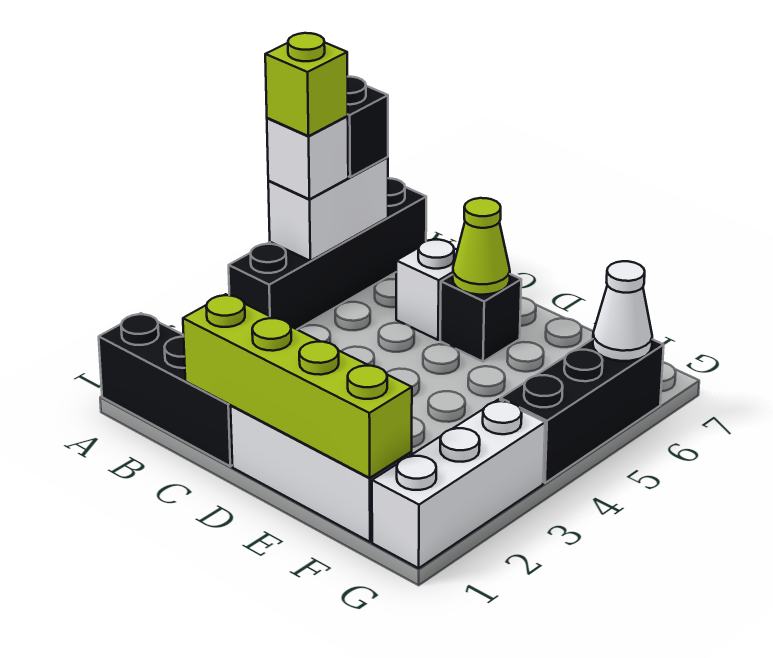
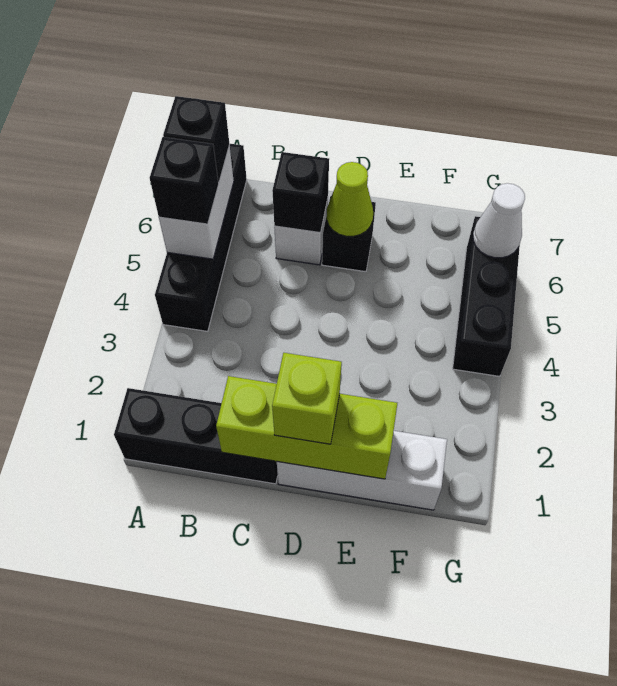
white brick A5 level 3 -> black brick A5 level 3
lime brick A5 level 4 -> lime brick D1 level 3
lime brick C1:F1 level 2 -> lime brick C1:E1 level 2
none -> black brick C6 level 2
white brick G1:G3 level 1 -> none

